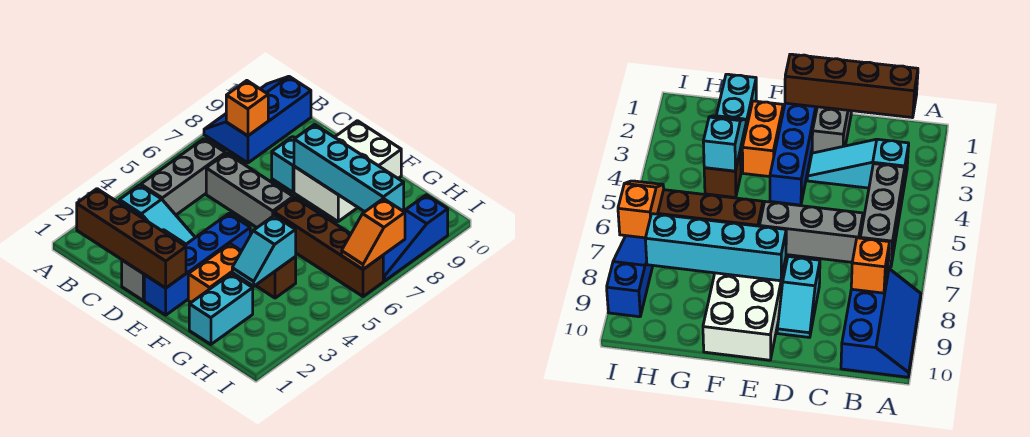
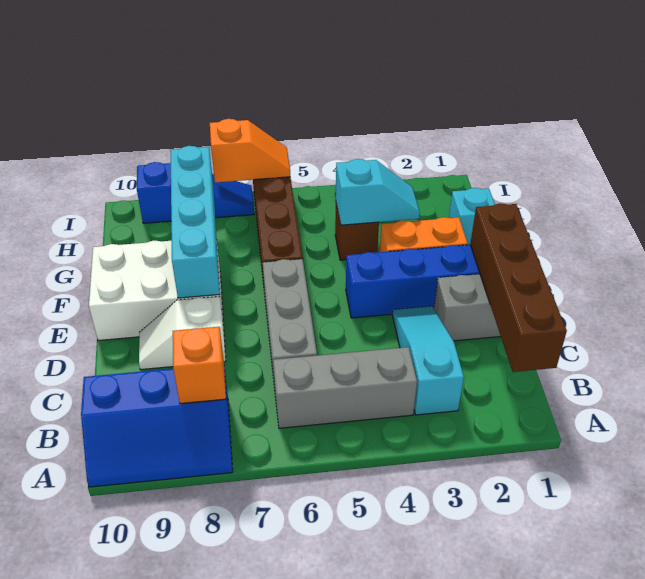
cyan slope D8:D9 level 1 top 8 -> white slope D8:D9 level 1 top 8
cyan brick G1:G2 level 1 -> cyan brick G1 level 1

